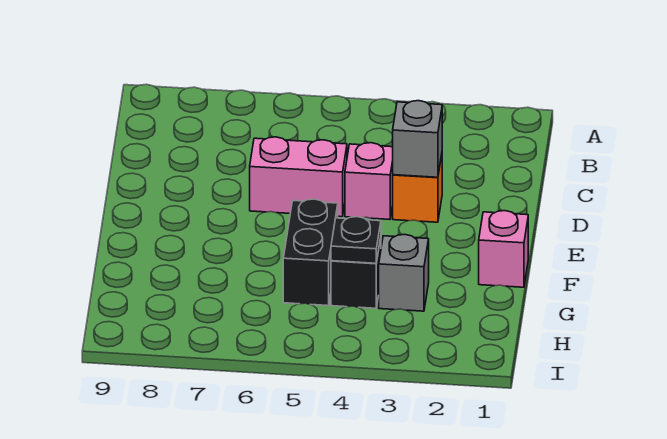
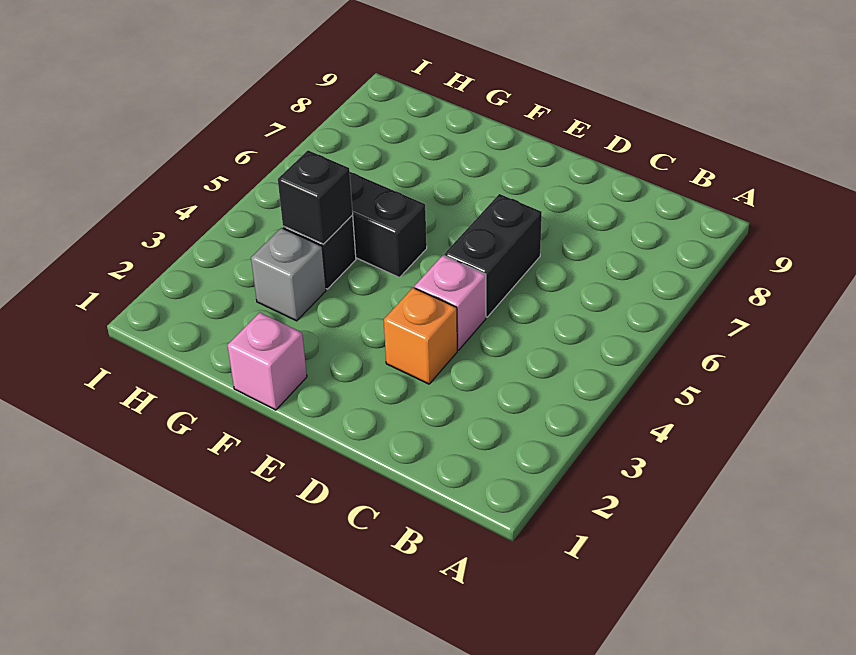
grey brick D3 level 2 -> none
pink brick D5:D6 level 1 -> black brick D5:D6 level 1
black plate G4 level 2 -> black brick G4 level 2

